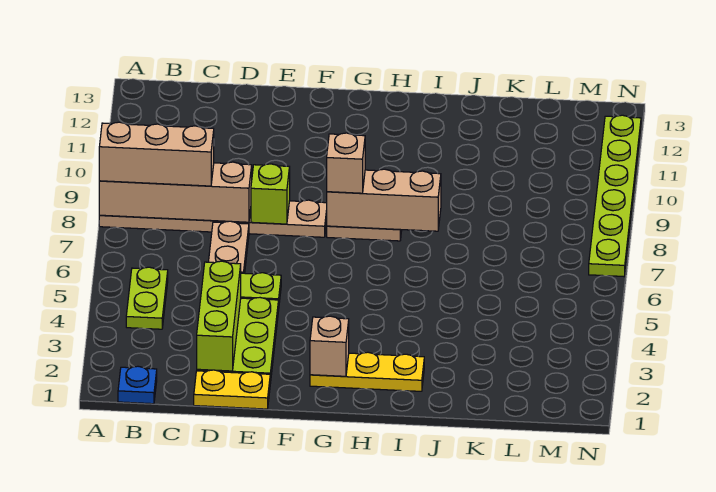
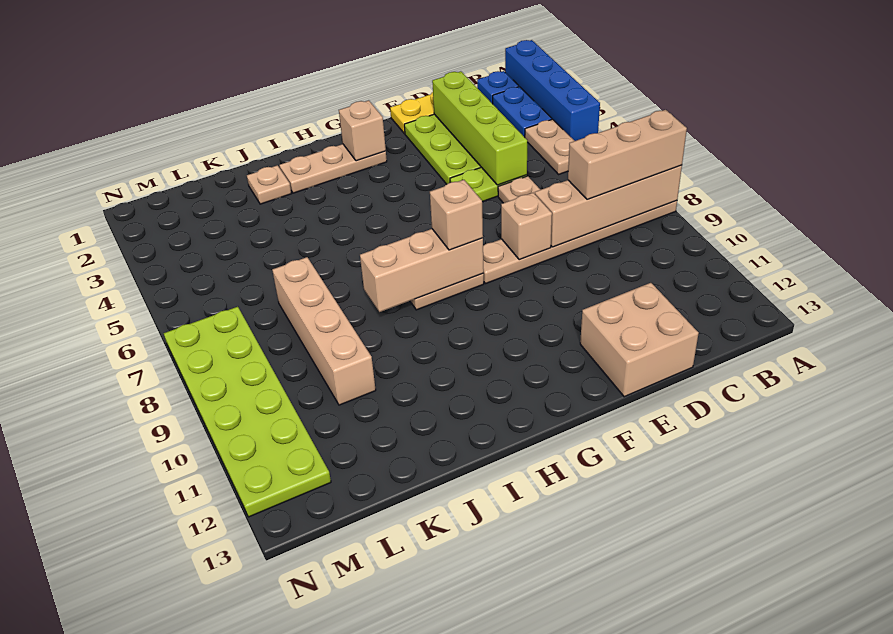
none -> blue brick A1:A4 level 1
none -> blue plate B2:B3 level 1
lime plate B4:B5 level 1 -> tan plate B4:B5 level 1
lime brick D2:D4 level 2 -> lime brick D2:D5 level 2
none -> tan brick D12:E13 level 1
lime brick E8 level 2 -> tan brick E8 level 2
yellow plate G2:I2 level 1 -> tan plate G2:I2 level 1
none -> tan plate J2 level 1
none -> tan brick K7:K10 level 1
lime plate N7:N12 level 1 -> lime plate M7:N12 level 1

